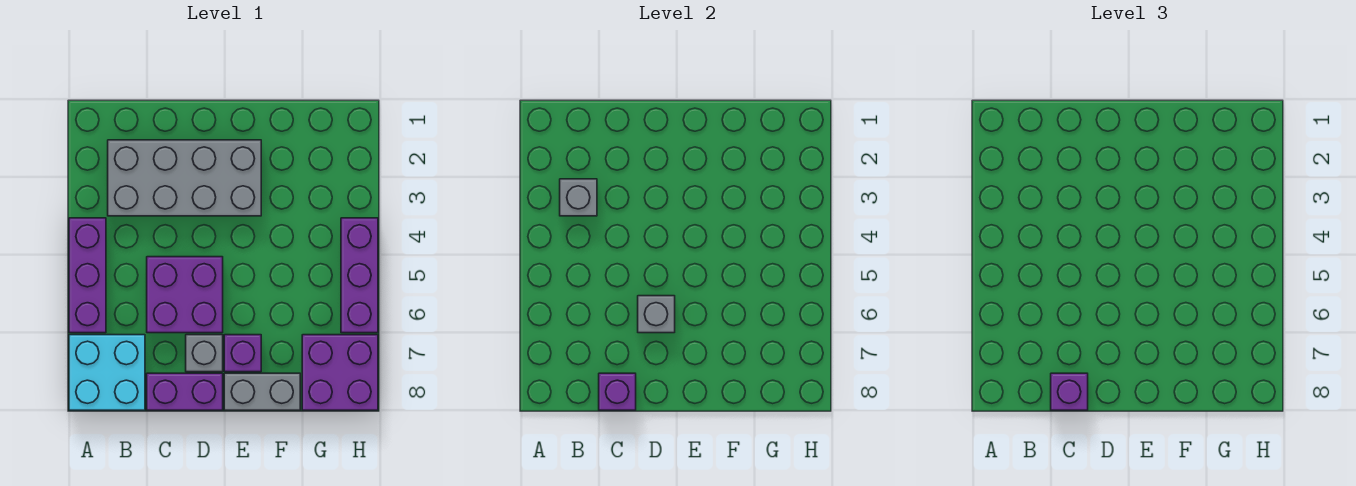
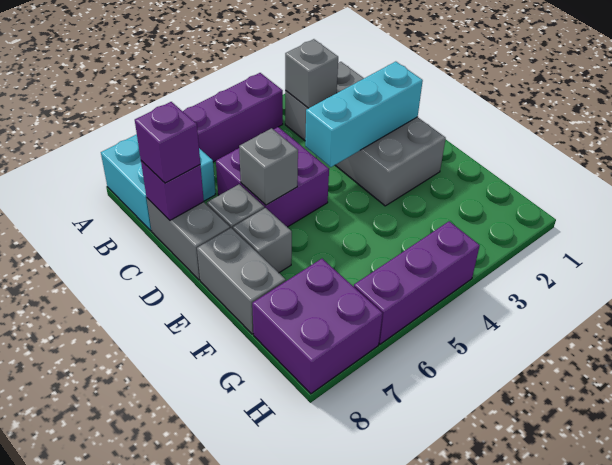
purple brick C8:D8 level 1 -> grey brick C8:D8 level 1
none -> cyan brick D2:D4 level 2
purple brick E7 level 1 -> grey brick E7 level 1

